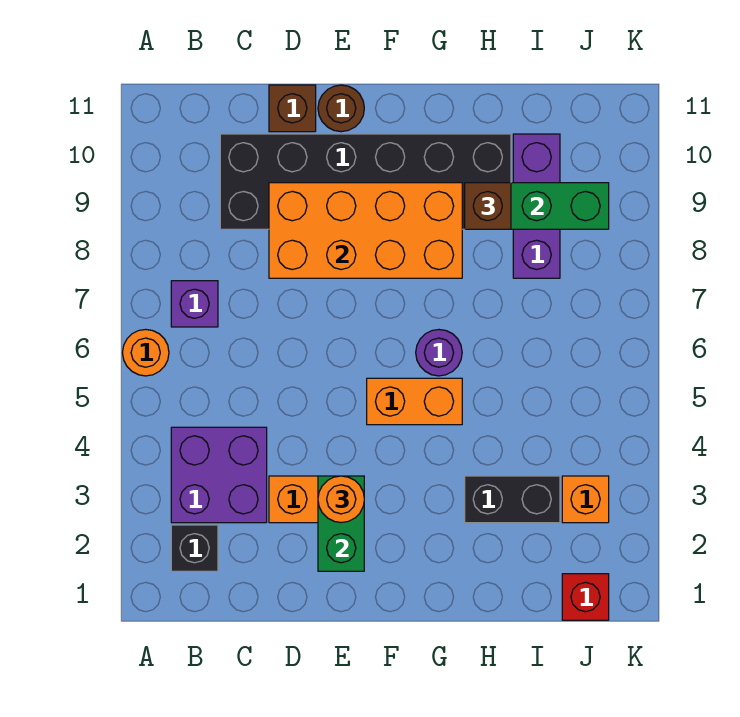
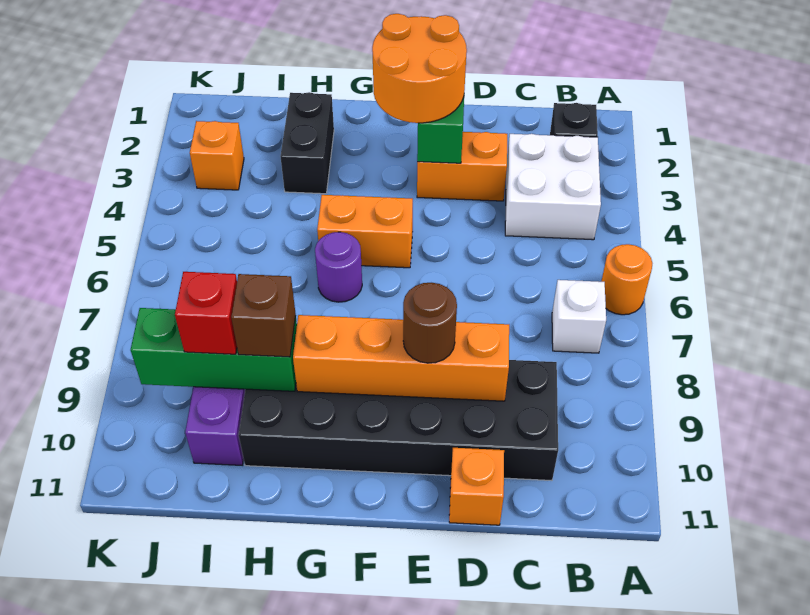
purple brick B3:C4 level 1 -> white brick B3:C4 level 1
purple brick B7 level 1 -> white brick B7 level 1
orange brick D8:G9 level 2 -> orange brick D9:G9 level 2
brown brick D11 level 1 -> orange brick D11 level 1
orange round brick E3 level 3 -> orange round brick E2:F3 level 3
brown round brick E11 level 1 -> brown round brick E9 level 3
black brick H3:I3 level 1 -> black brick H2:H3 level 1
red brick J1 level 1 -> red brick I9 level 3

